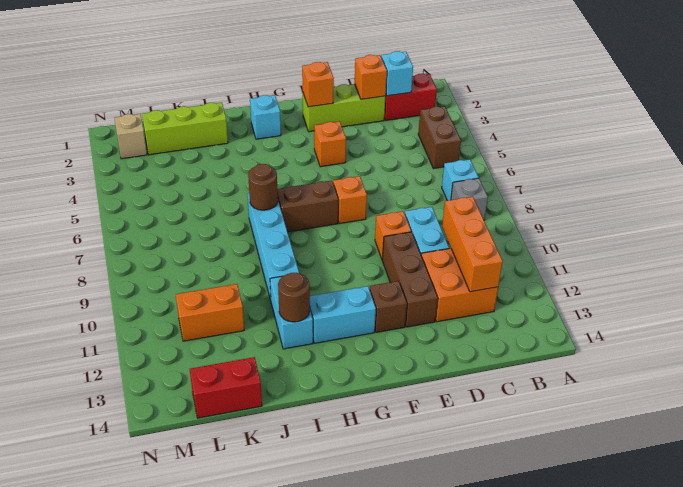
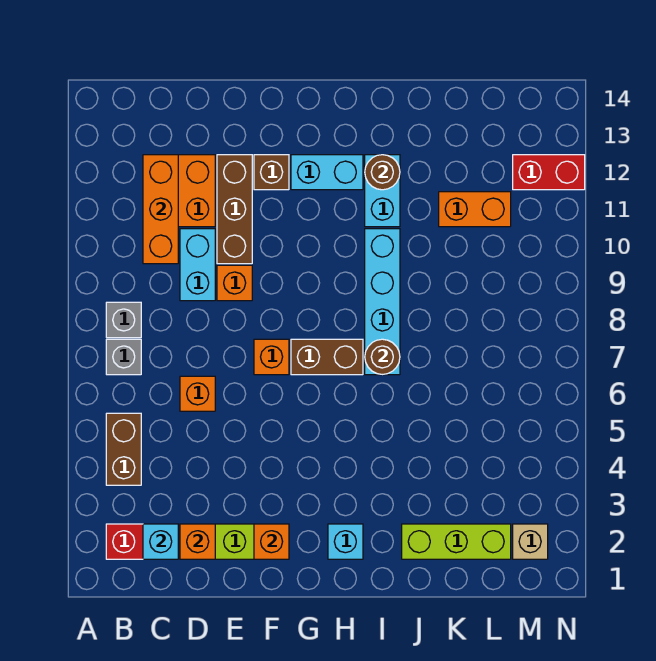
cyan brick B7 level 1 -> grey brick B7 level 1
orange brick F4 level 1 -> orange brick D6 level 1
red brick K14:L14 level 1 -> red brick M12:N12 level 1

